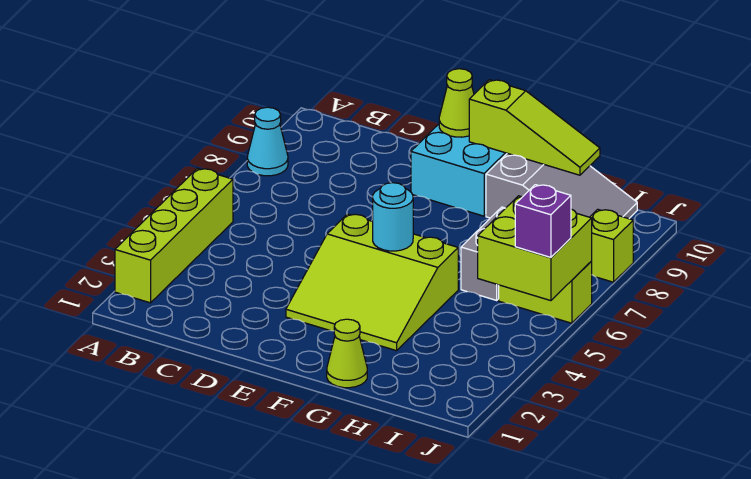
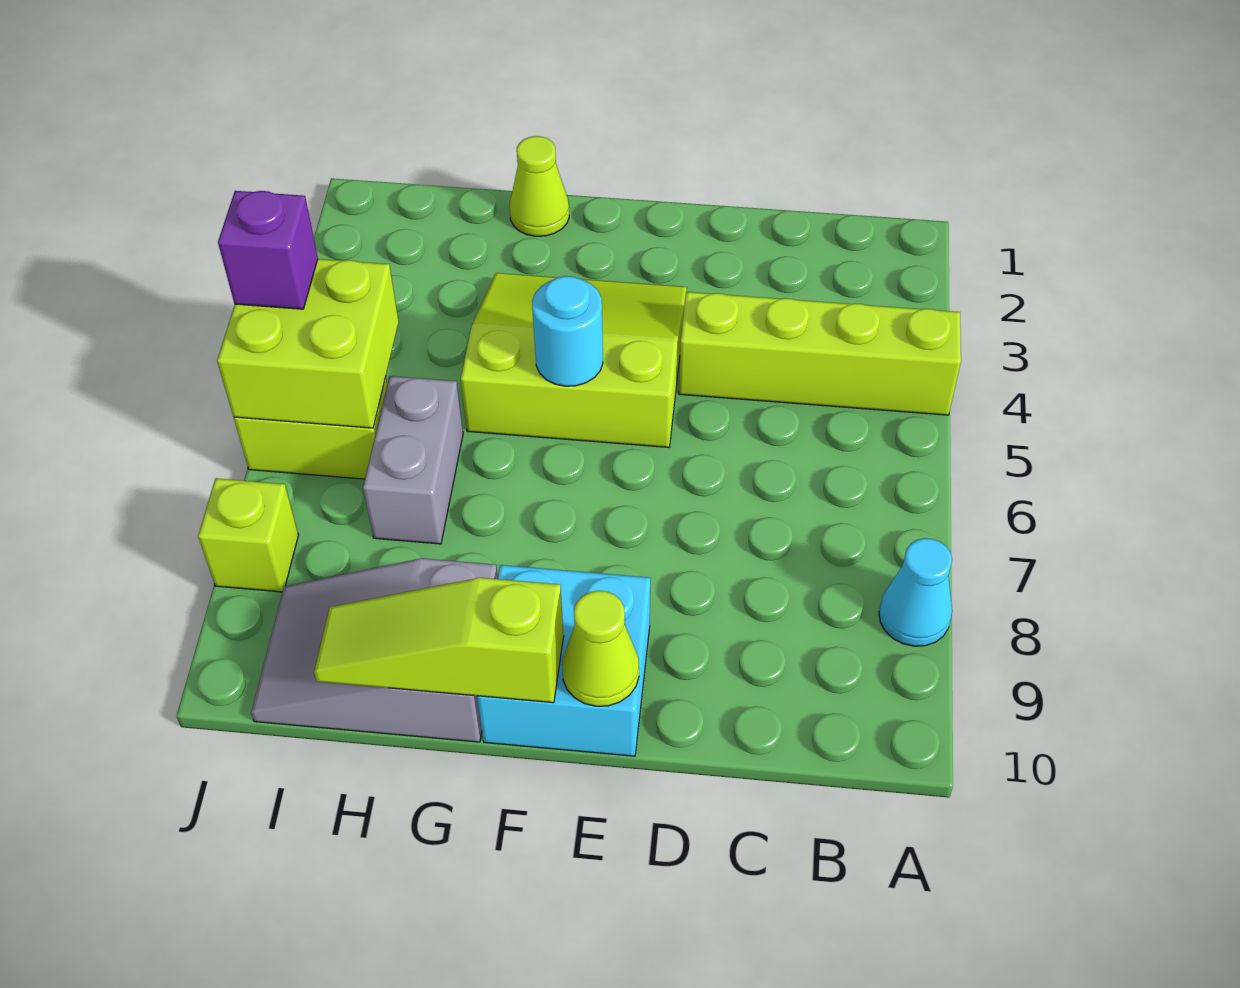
lime brick A2:A5 level 1 -> lime brick A4:D4 level 1

